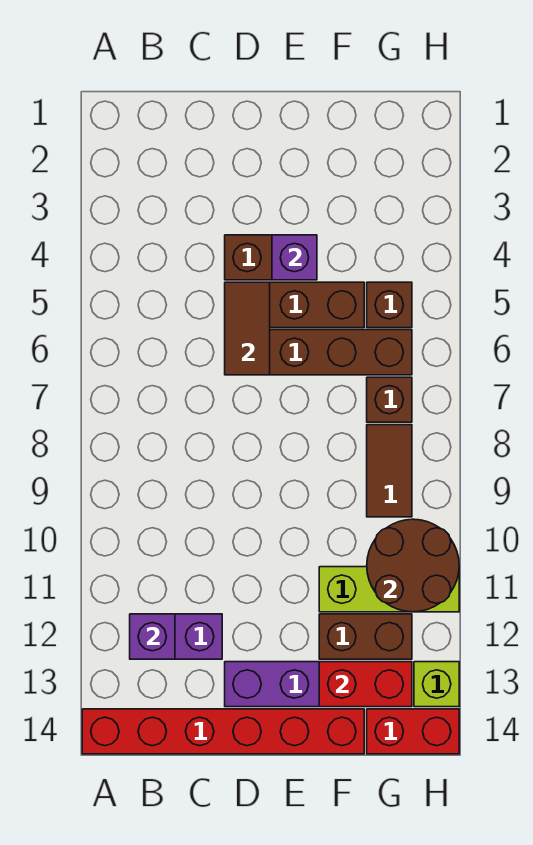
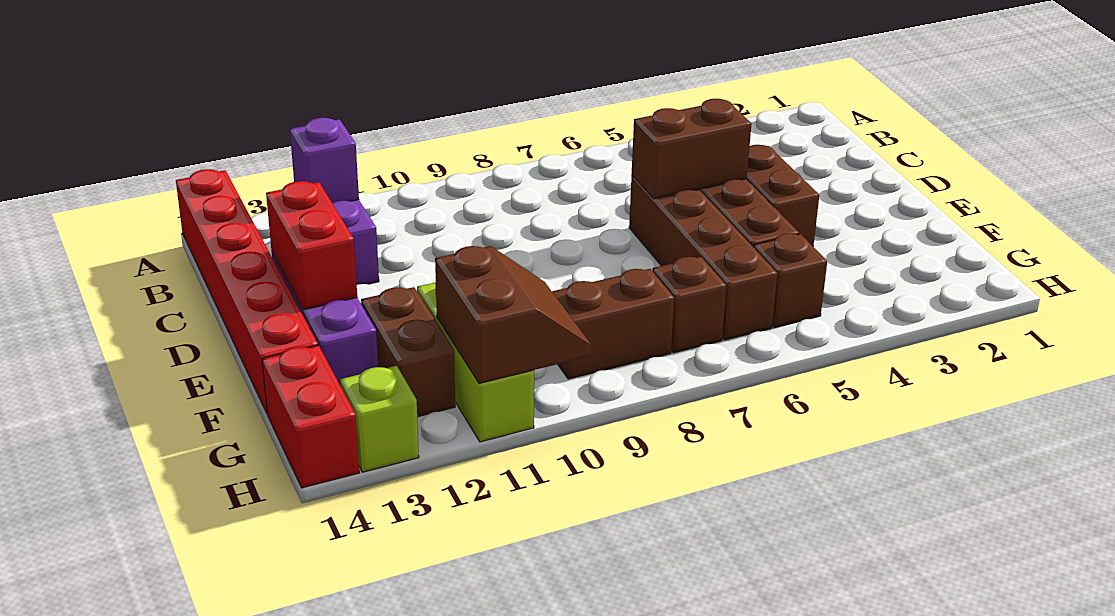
brown tile D5:D6 level 2 -> brown brick D5:D6 level 2
purple brick E4 level 2 -> none
red brick F13:G13 level 2 -> red brick D13:E13 level 2
brown tile G8:G9 level 1 -> brown brick G8:G9 level 1
brown round brick G10:H11 level 2 -> brown slope G10:H11 level 2 top 11

